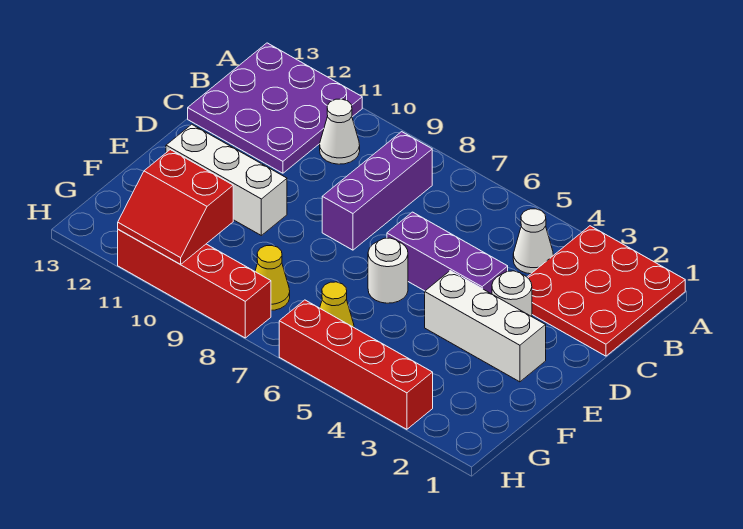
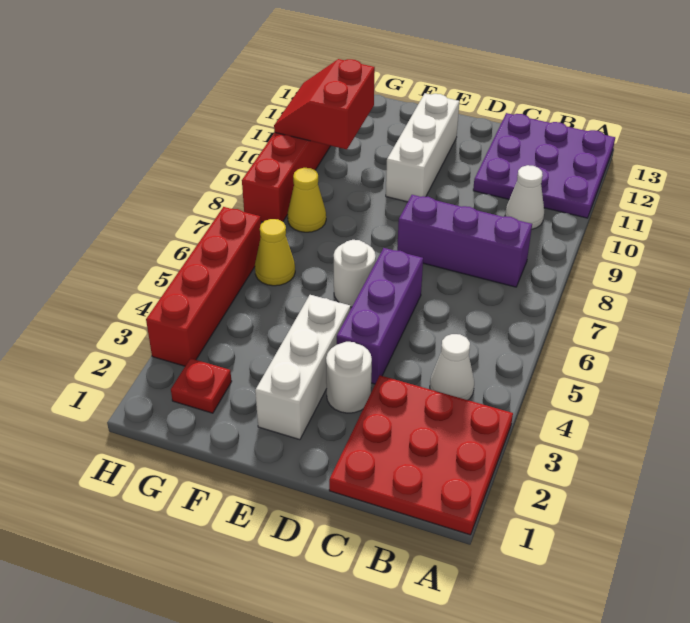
none -> red plate G2 level 1

